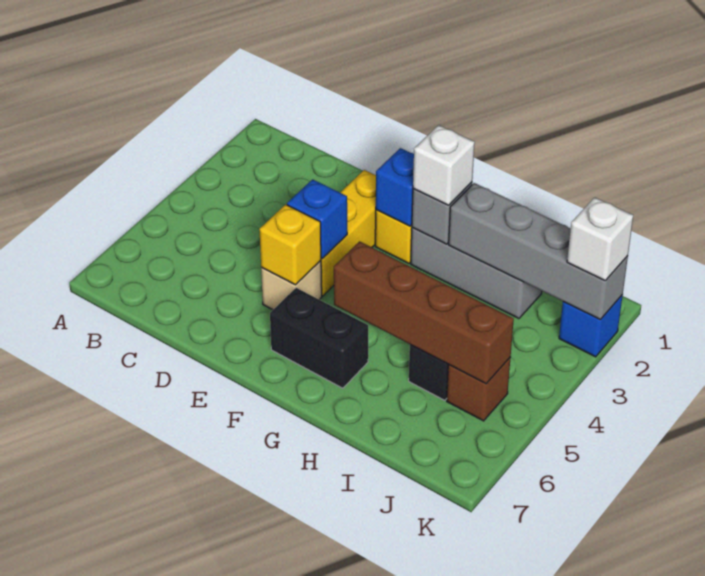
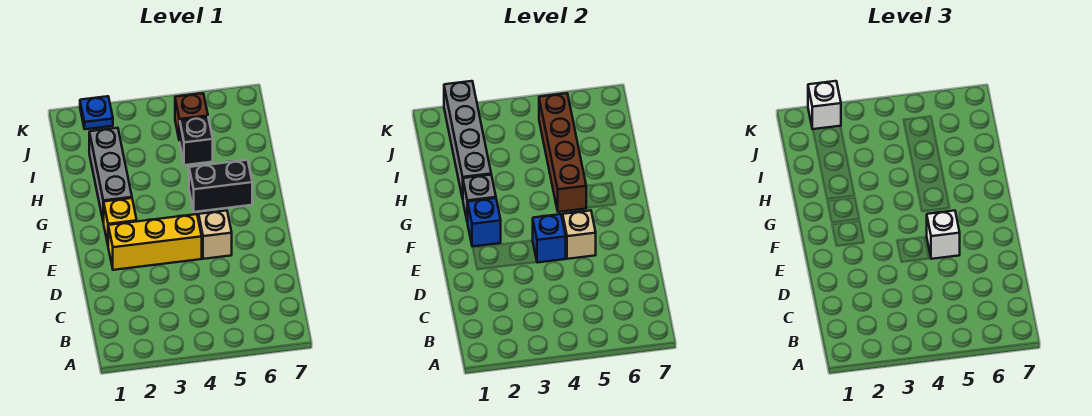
yellow brick E5 level 2 -> tan brick E5 level 2
black brick F6:G6 level 1 -> black brick G5:G6 level 1
white brick G2 level 3 -> white brick E5 level 3
blue brick K2 level 1 -> blue plate K2 level 1

